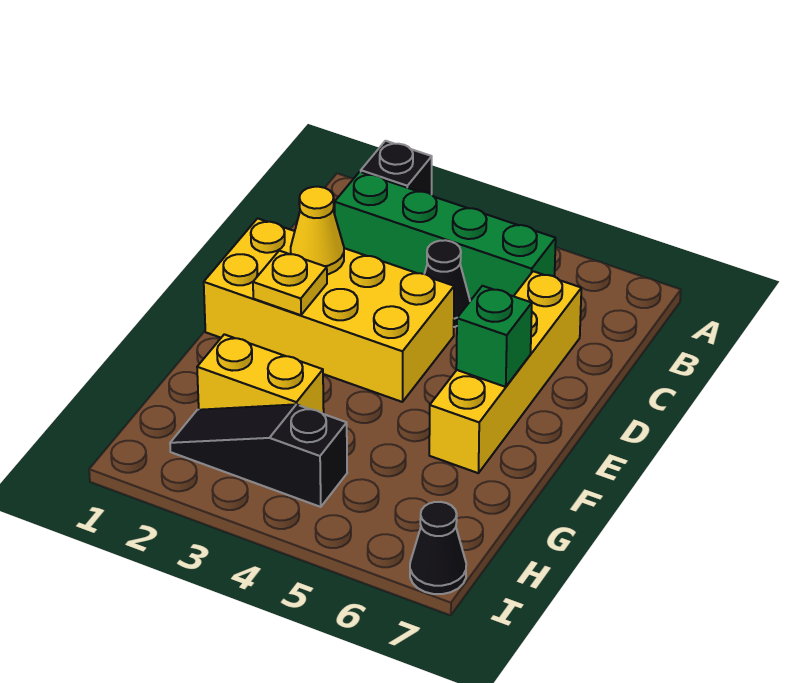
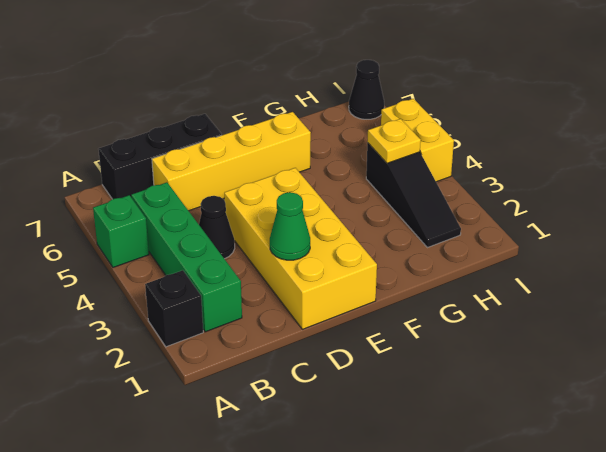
none -> black brick B7:D7 level 1
yellow cone D2 level 2 -> green cone D2 level 2
yellow plate E2 level 2 -> yellow plate H4 level 2
green brick E6 level 2 -> green brick A5 level 1
yellow brick G2:G3 level 1 -> yellow brick I4:I5 level 1

